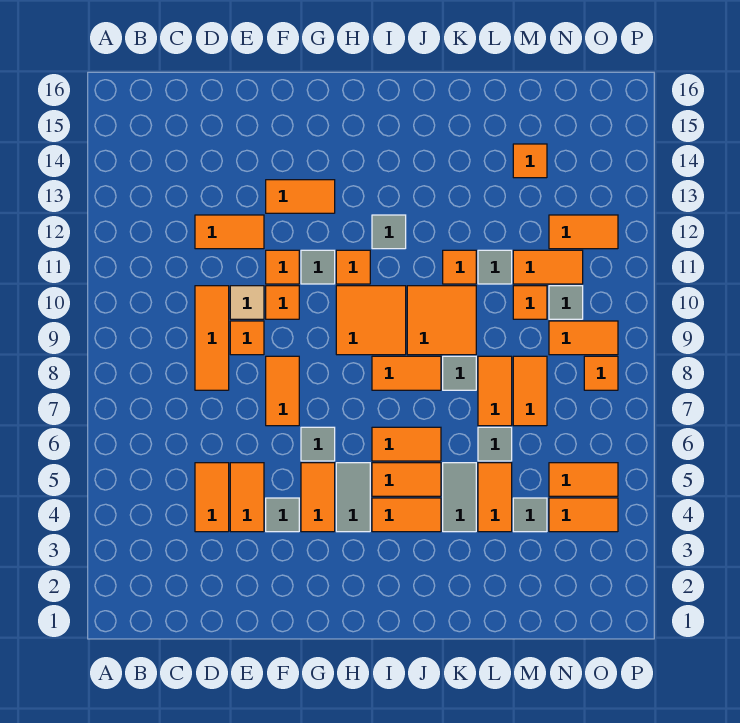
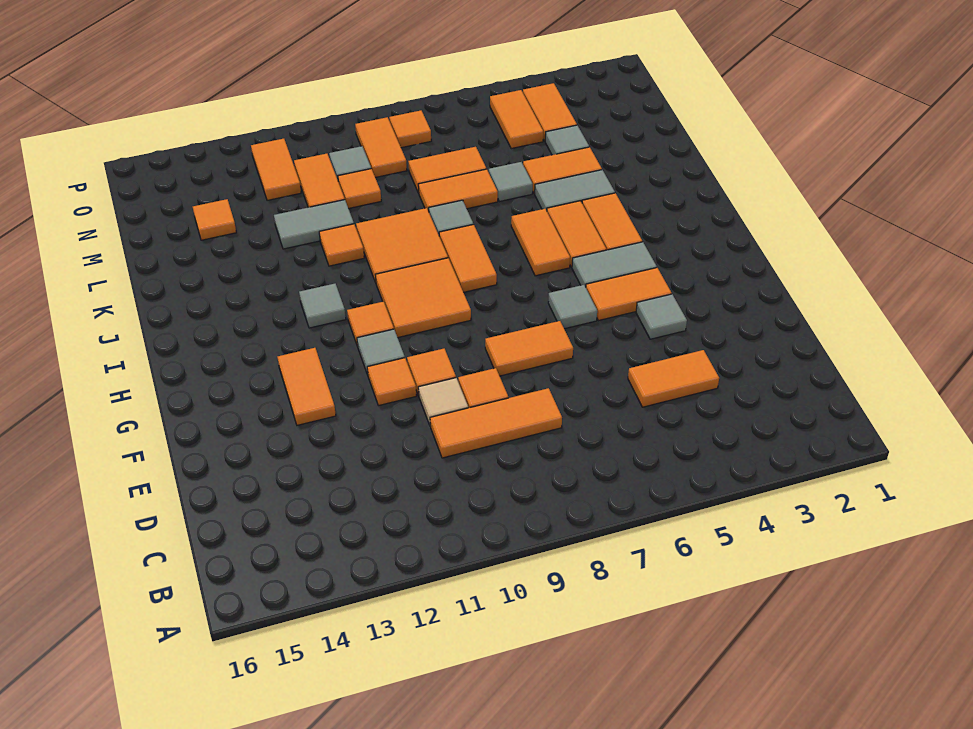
orange tile D12:E12 level 1 -> none
orange tile E4:E5 level 1 -> none
grey tile L11 level 1 -> grey tile L11:L12 level 1

